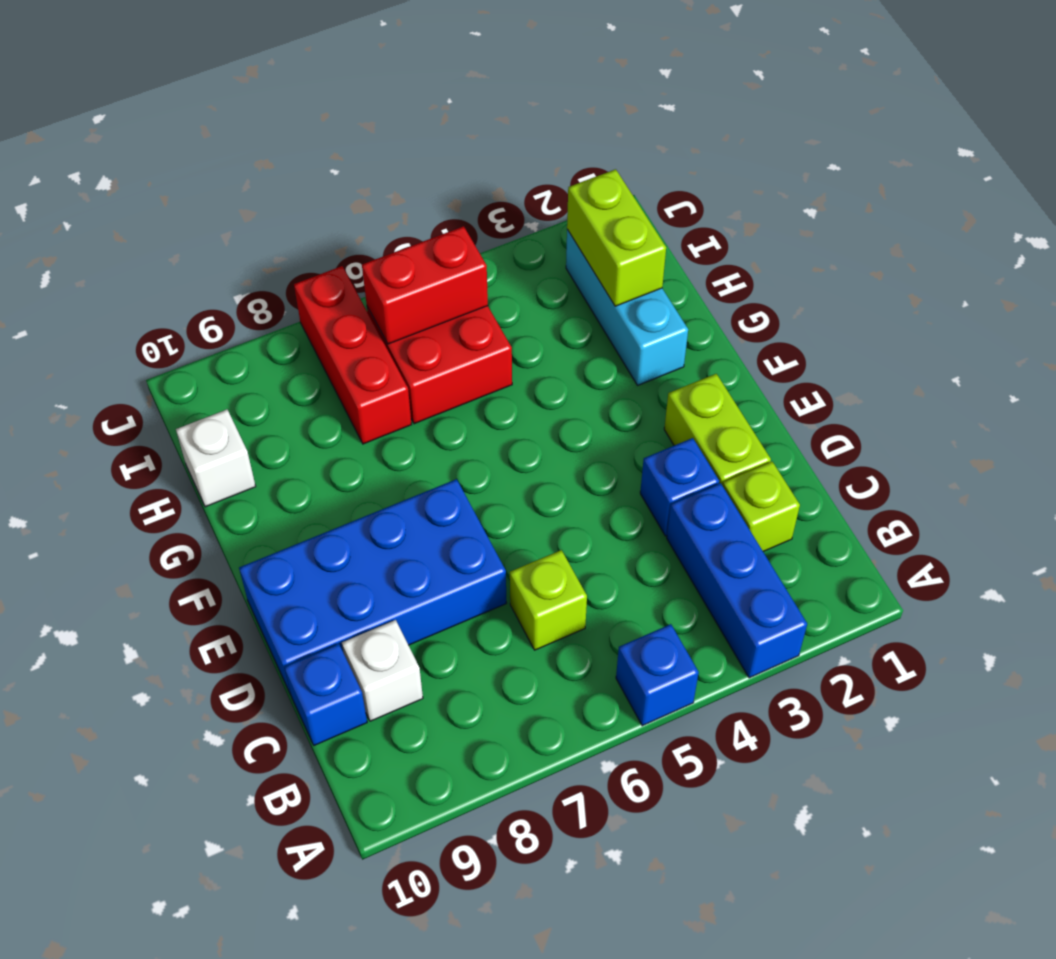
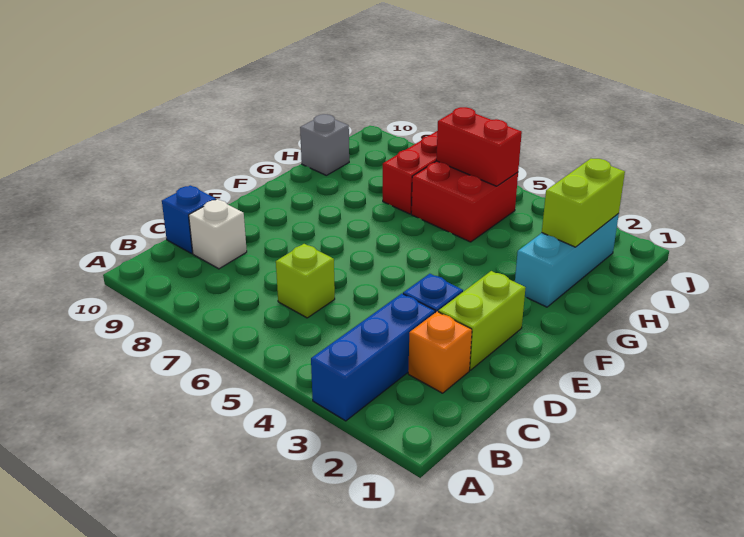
blue brick A5 level 1 -> none
lime brick C2 level 1 -> orange brick C2 level 1
blue brick D7:E10 level 1 -> none
white brick H10 level 1 -> grey brick H10 level 1

